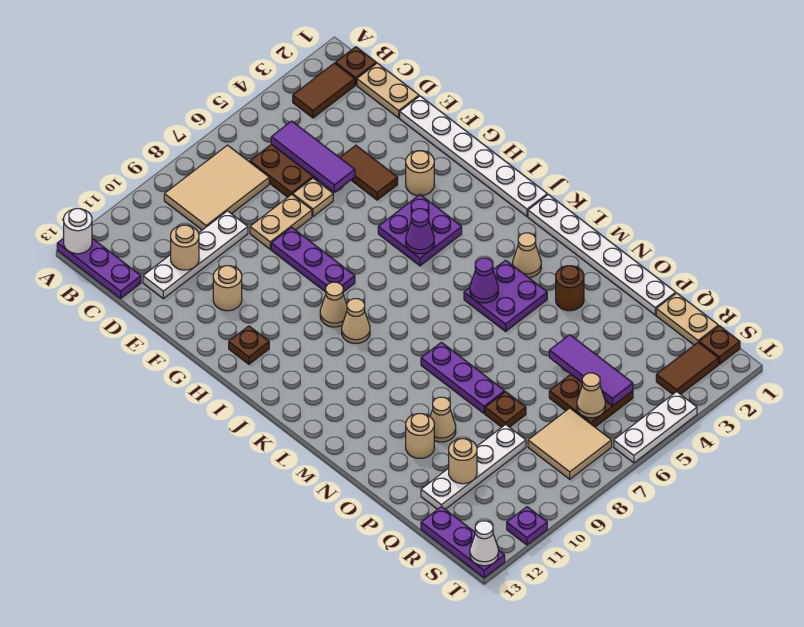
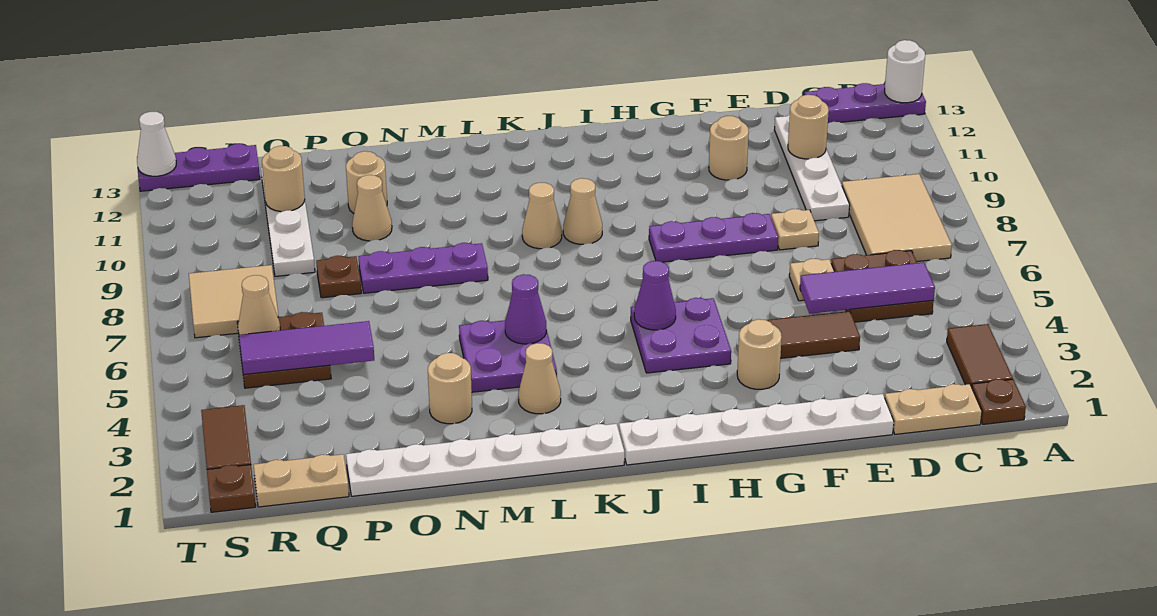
tan plate E7:E8 level 1 -> tan plate E8 level 1
brown plate H12 level 1 -> none
tan cone I9 level 1 -> tan cone K9 level 1
brown round brick N3 level 1 -> tan round brick N3 level 1
white plate T4:T6 level 1 -> none
purple plate T11 level 1 -> none

